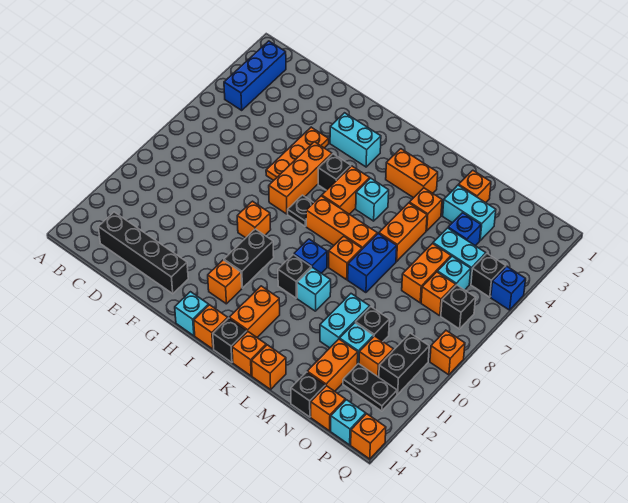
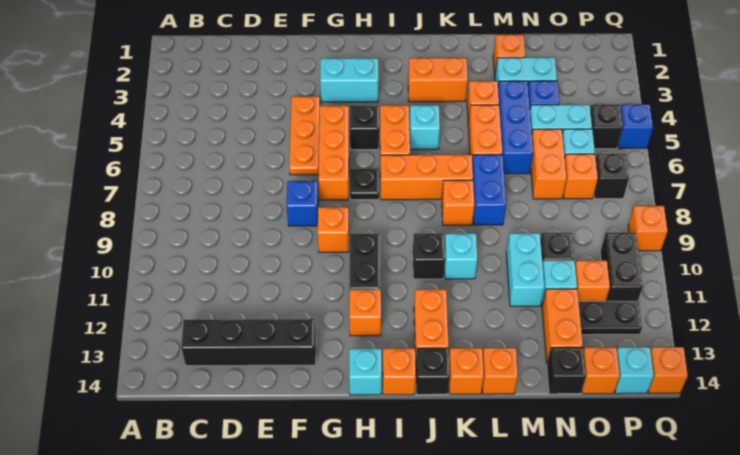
blue brick B2:B4 level 1 -> blue brick M4:M6 level 1
blue brick J9 level 1 -> blue brick F8 level 1

